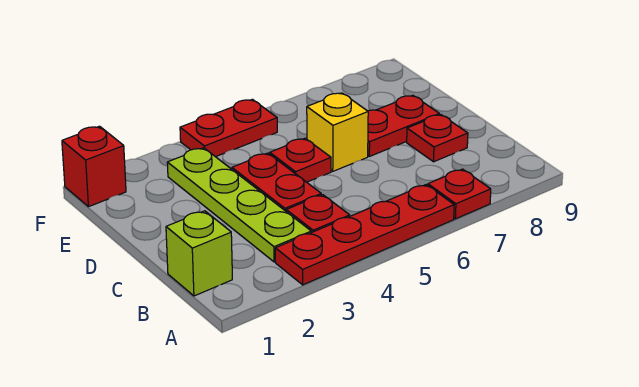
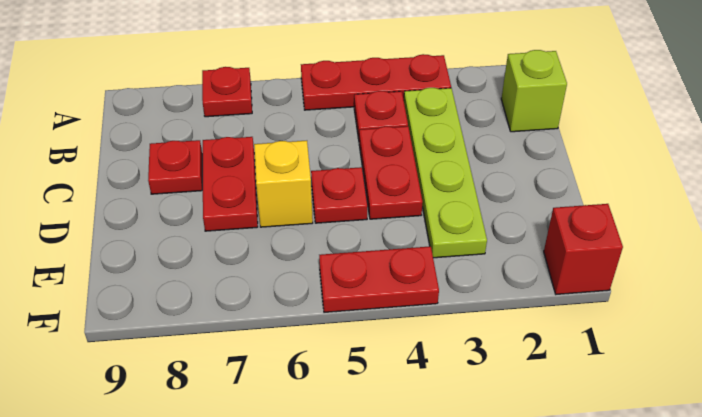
red plate A3:A6 level 1 -> red plate A3:A5 level 1
red plate D7:D8 level 1 -> red plate C7:D7 level 1

